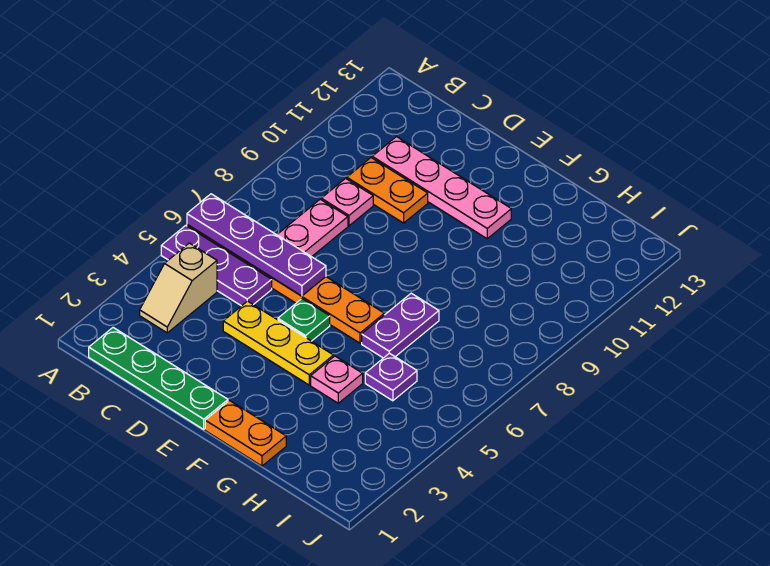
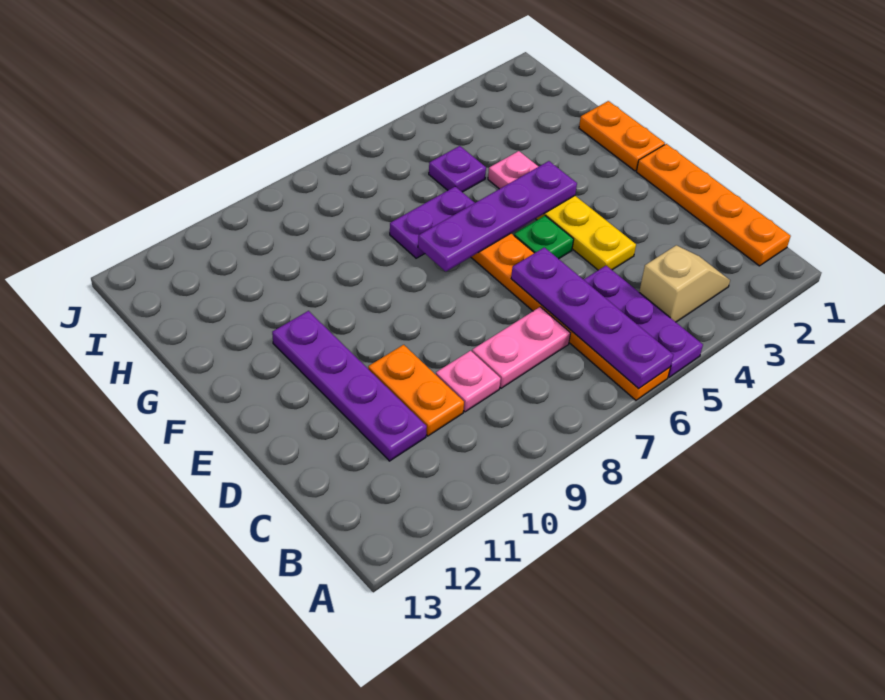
green plate B1:E1 level 1 -> orange plate B1:E1 level 1
pink plate C11:F11 level 1 -> purple plate C11:F11 level 1
none -> purple plate F4:F7 level 2

